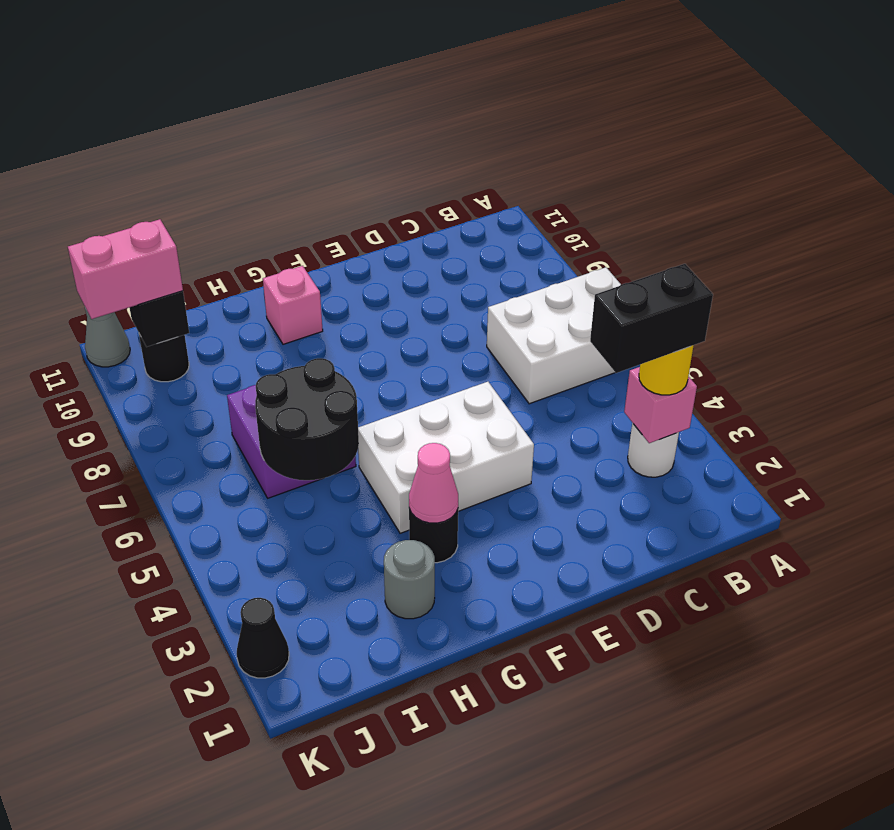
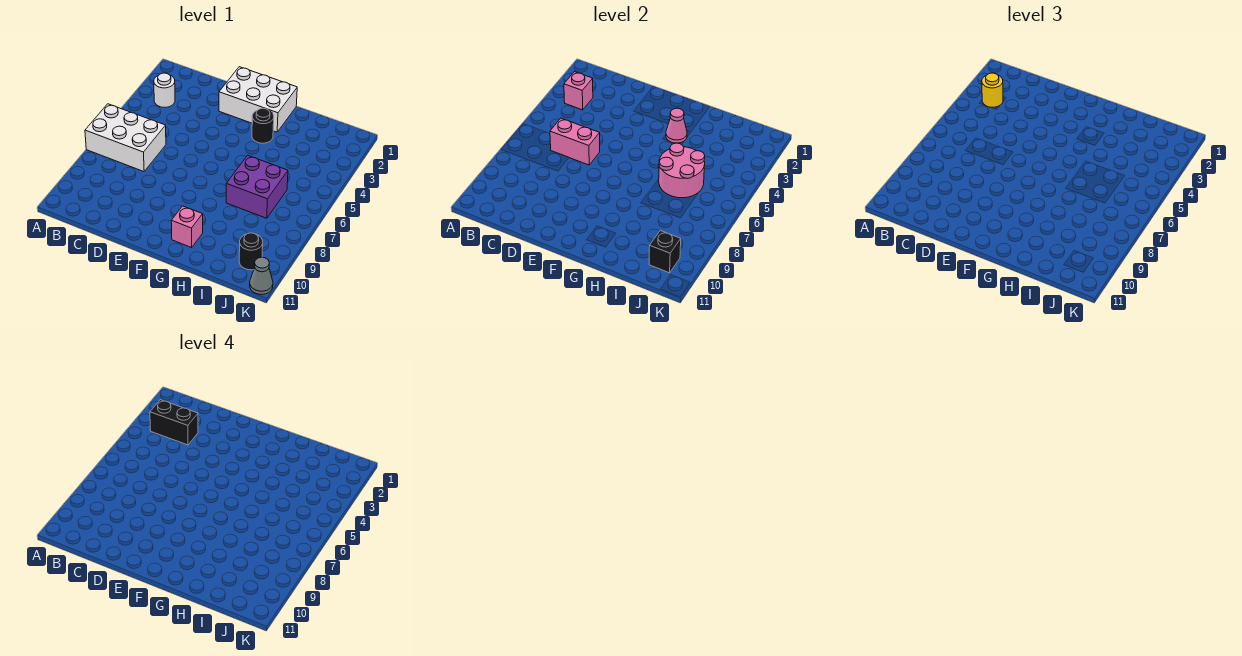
white brick E4:G5 level 1 -> white brick E1:G2 level 1
grey round brick H2 level 1 -> none
black round brick H5:I6 level 2 -> pink round brick H5:I6 level 2
pink brick J10:K10 level 3 -> pink brick C6:D6 level 2
black cone K2 level 1 -> none

